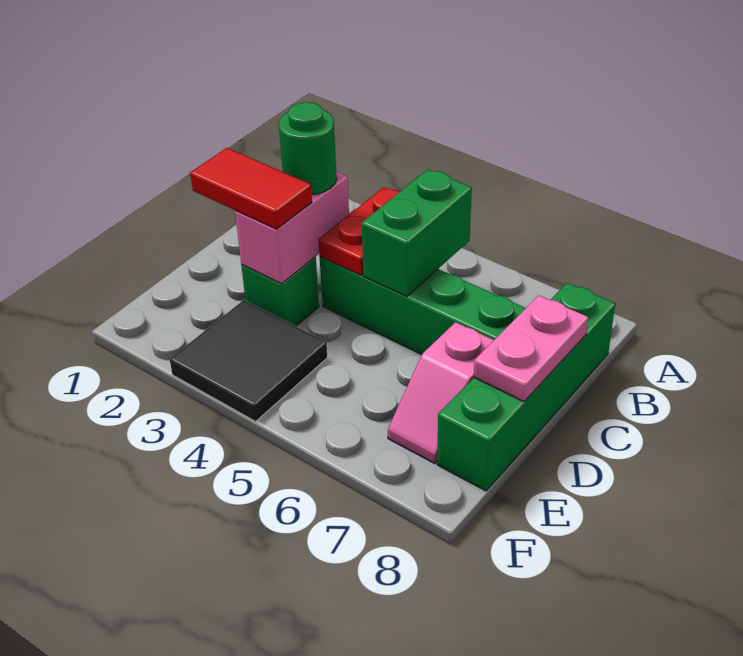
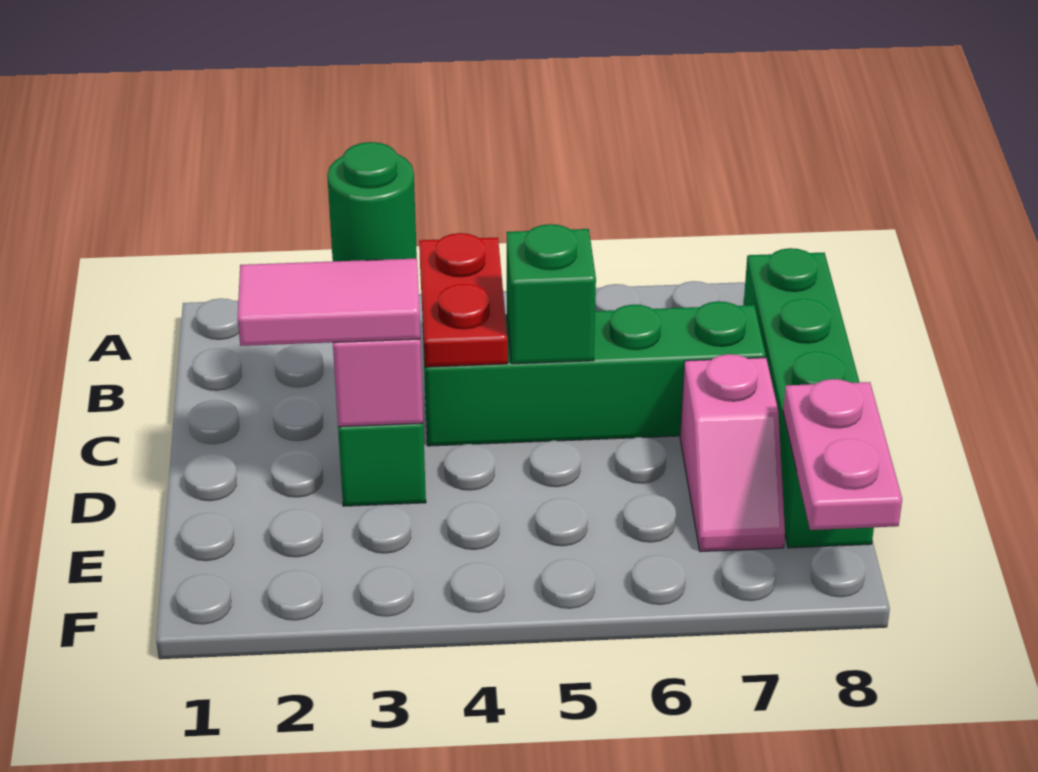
green brick B5:C5 level 2 -> green brick C5 level 2
pink plate C8:D8 level 2 -> pink plate E8:F8 level 2
red tile D2:D3 level 3 -> pink tile D2:D3 level 3
black tile E3:F4 level 1 -> none

